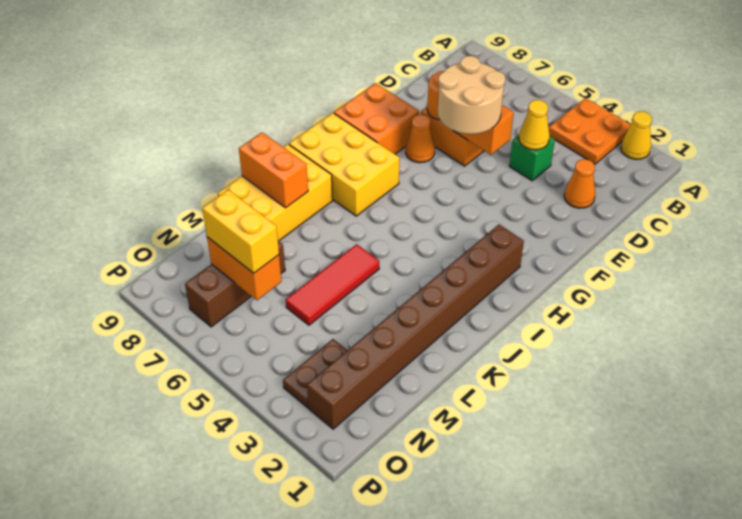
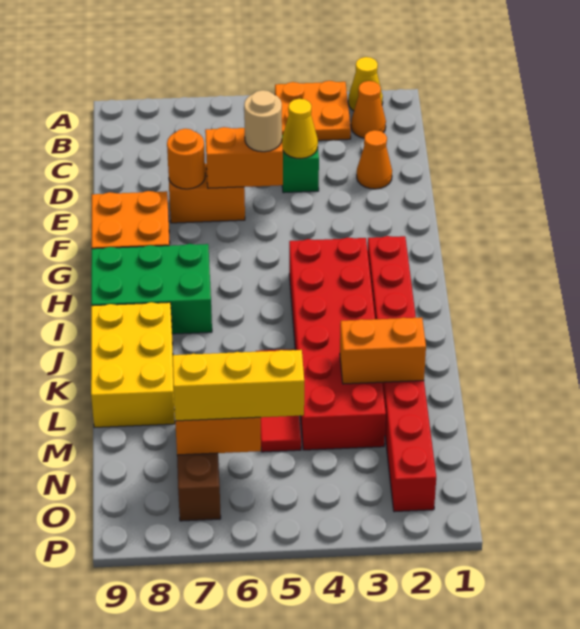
tan round brick E5:F6 level 3 -> tan round brick E5 level 3
orange cone F7 level 1 -> orange cone B2 level 1
brown brick H2:O2 level 1 -> red brick H2:O2 level 1
none -> red brick H3:M4 level 1
yellow brick H7:I9 level 1 -> green brick H7:I9 level 1
orange brick K8:K9 level 2 -> orange brick L2:L3 level 2
brown plate N3:O3 level 1 -> none
yellow brick N6:N7 level 3 -> yellow brick N5:N7 level 3

